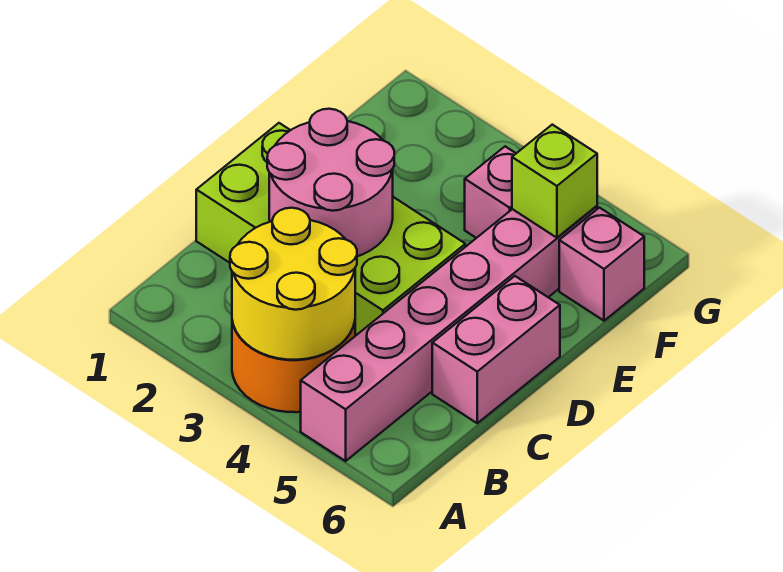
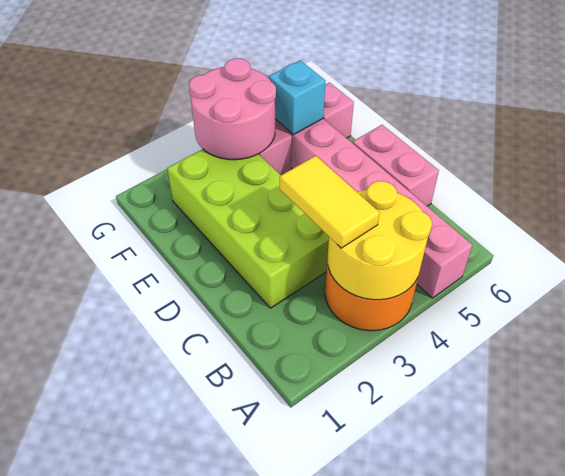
none -> yellow tile B3:C3 level 3
lime brick C1:D4 level 1 -> lime brick C2:F3 level 1
pink round brick C2:D3 level 2 -> pink round brick F3:G4 level 2
lime brick F5 level 2 -> cyan brick F5 level 2

